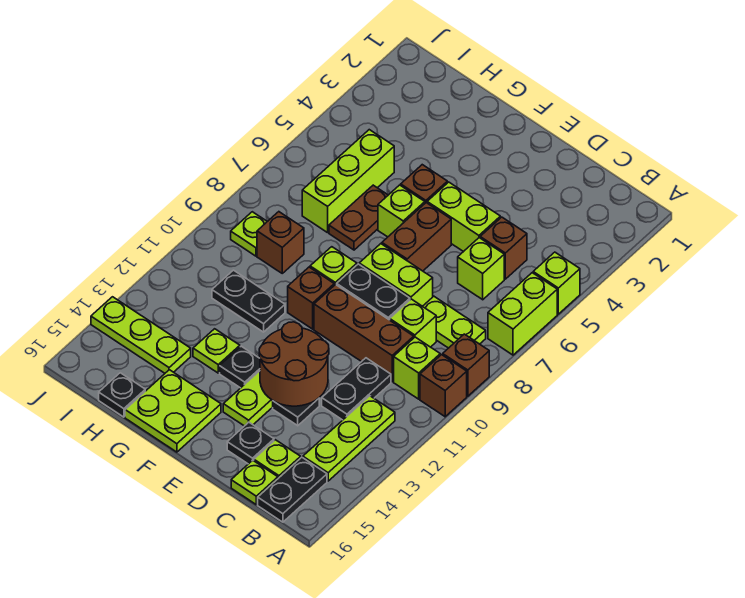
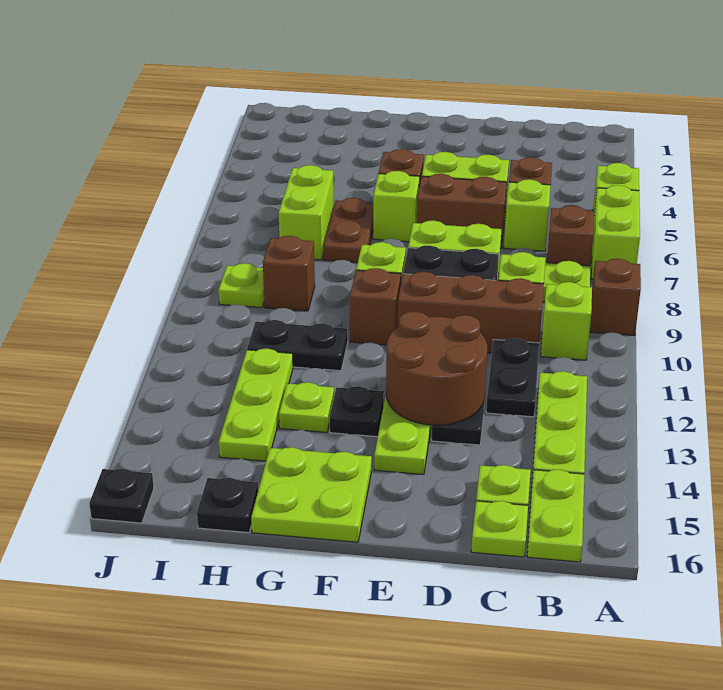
brown brick A10 level 1 -> brown brick B7 level 1
black plate B15:B16 level 1 -> lime plate B15:B16 level 1
black plate D15 level 1 -> black plate J16 level 1
brown brick E6:E7 level 1 -> brown brick D6:E6 level 1
lime brick H5:H7 level 1 -> lime brick H6:H7 level 1
lime plate H14:J14 level 1 -> lime plate H12:H14 level 1

